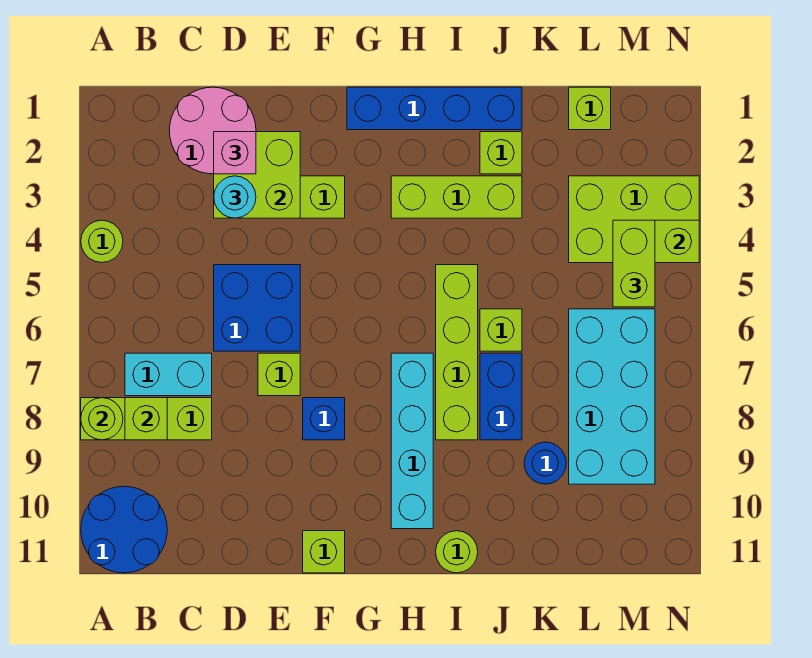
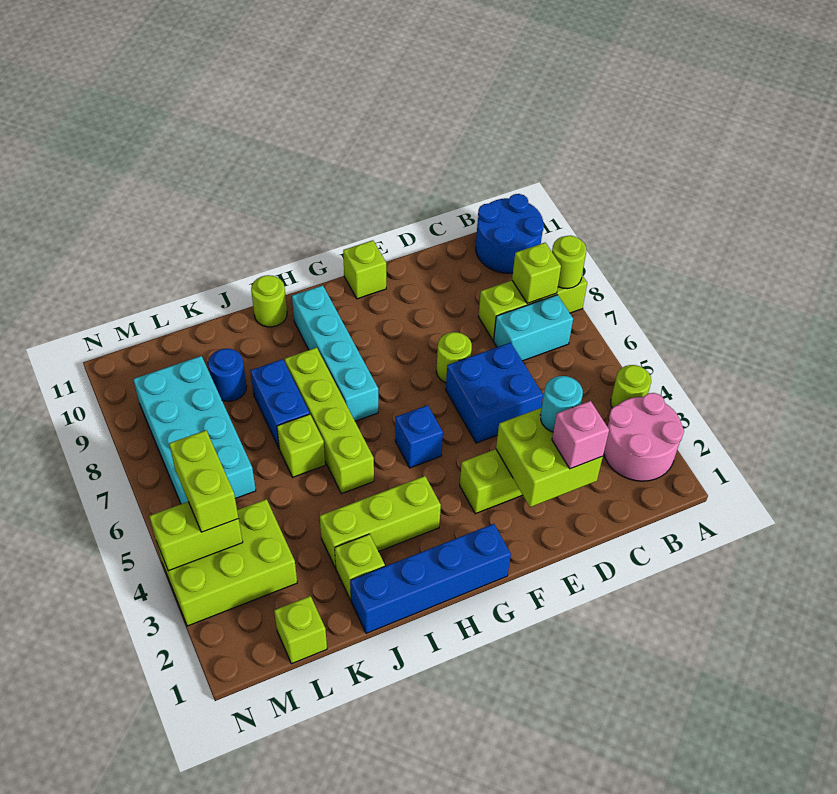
pink round brick C1:D2 level 1 -> pink round brick A2:B3 level 1
lime brick E7 level 1 -> lime round brick E7 level 1
blue brick F8 level 1 -> blue brick G5 level 1

